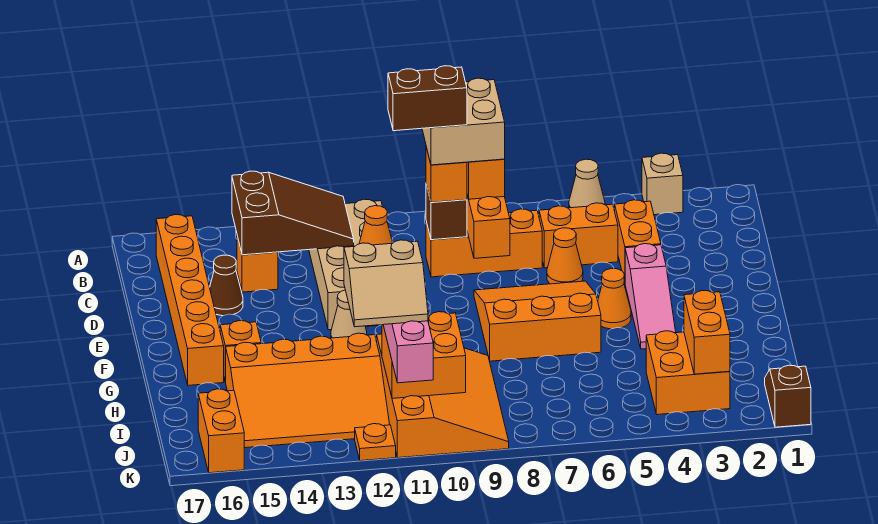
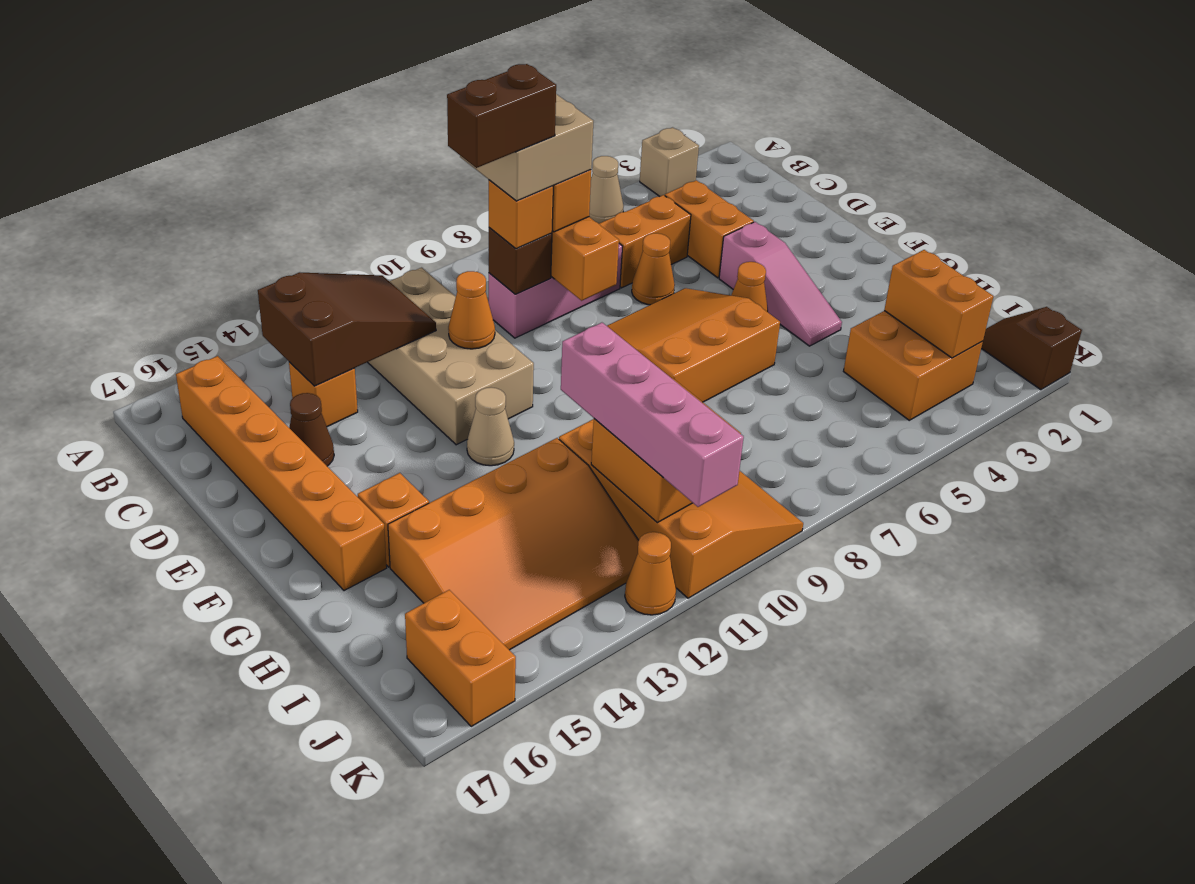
orange brick C7:C9 level 1 -> pink brick C7:C9 level 1
tan slope I11:J12 level 4 top I -> none
orange plate K12 level 1 -> orange cone K12 level 1

